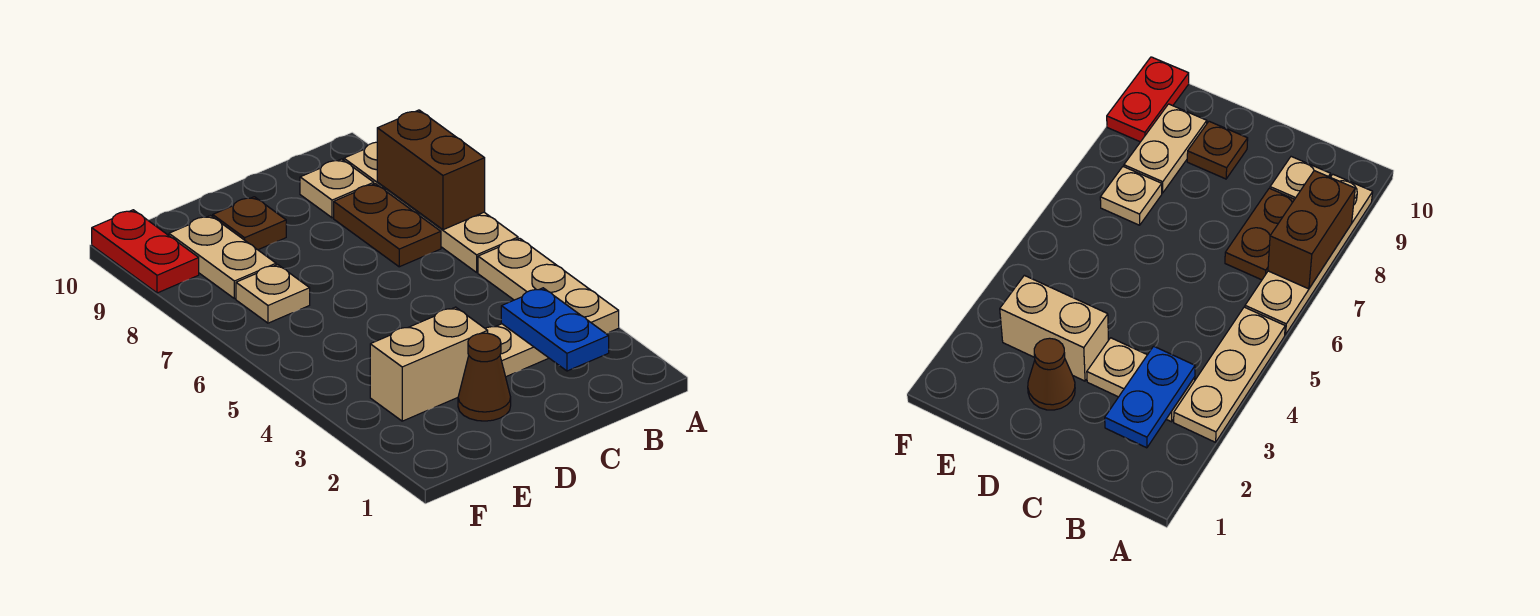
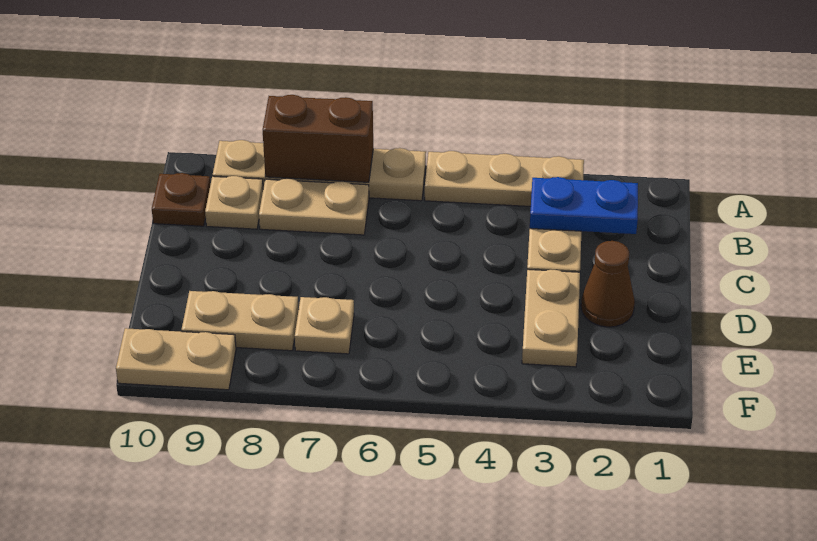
brown plate B7:B8 level 1 -> tan plate B7:B8 level 1
tan brick D3:E3 level 1 -> tan plate D3:E3 level 1
brown plate D9 level 1 -> brown plate B10 level 1
red plate F9:F10 level 1 -> tan plate F9:F10 level 1

